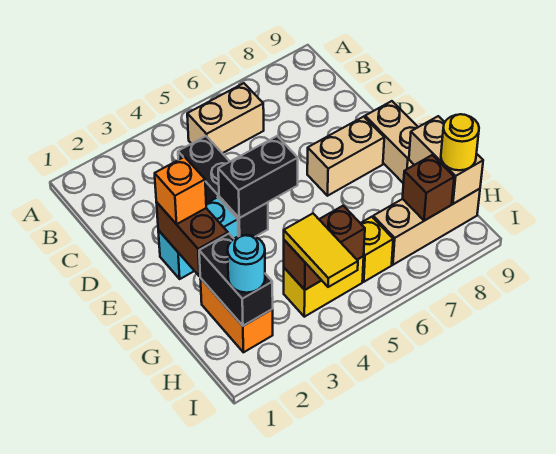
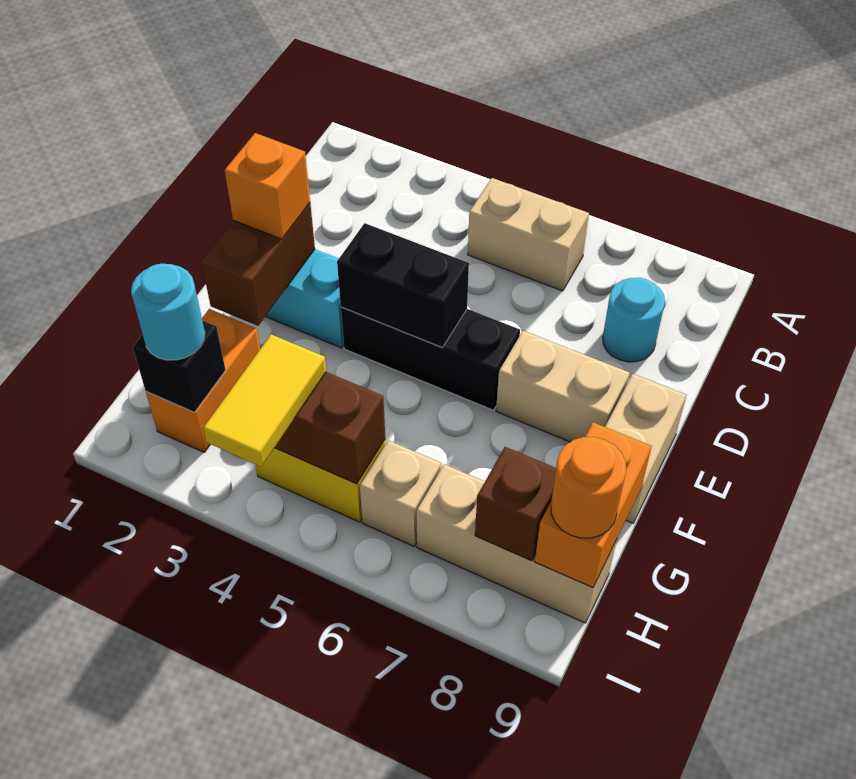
black brick C4:E4 level 1 -> black brick E4:E6 level 1
none -> cyan round brick C8 level 1
black brick G2:H2 level 2 -> black brick H2 level 2
tan brick G9:H9 level 2 -> orange brick G9:H9 level 2
yellow brick H6 level 1 -> tan brick H6 level 1
yellow round brick H9 level 3 -> orange round brick H9 level 3

